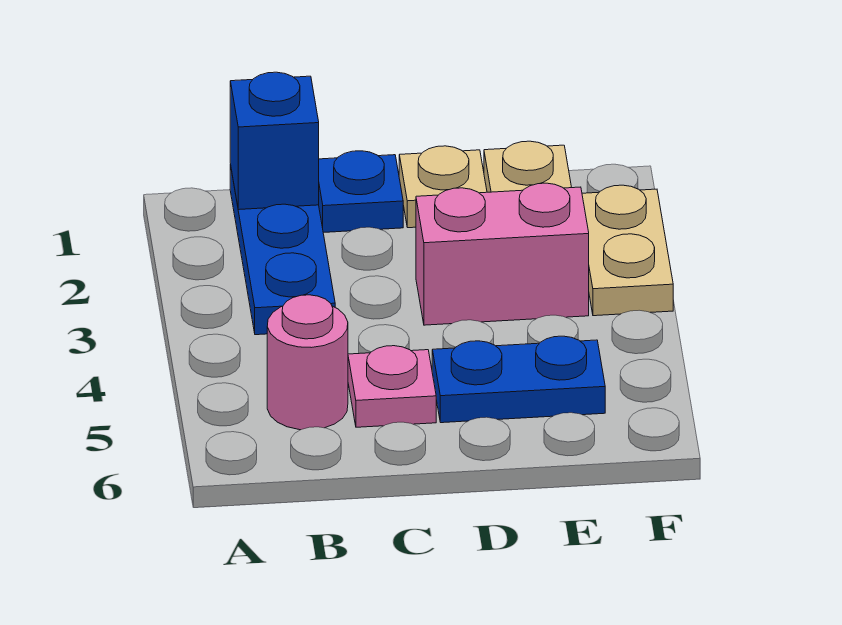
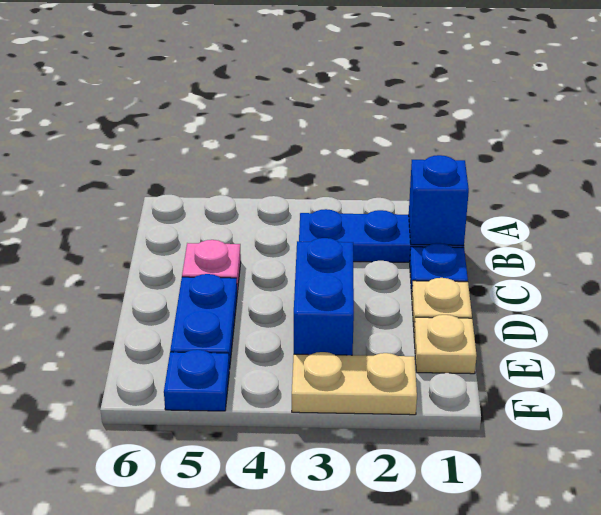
pink round brick B5 level 1 -> none
pink brick D3:E3 level 1 -> blue brick D3:E3 level 1
none -> blue plate F5 level 1

